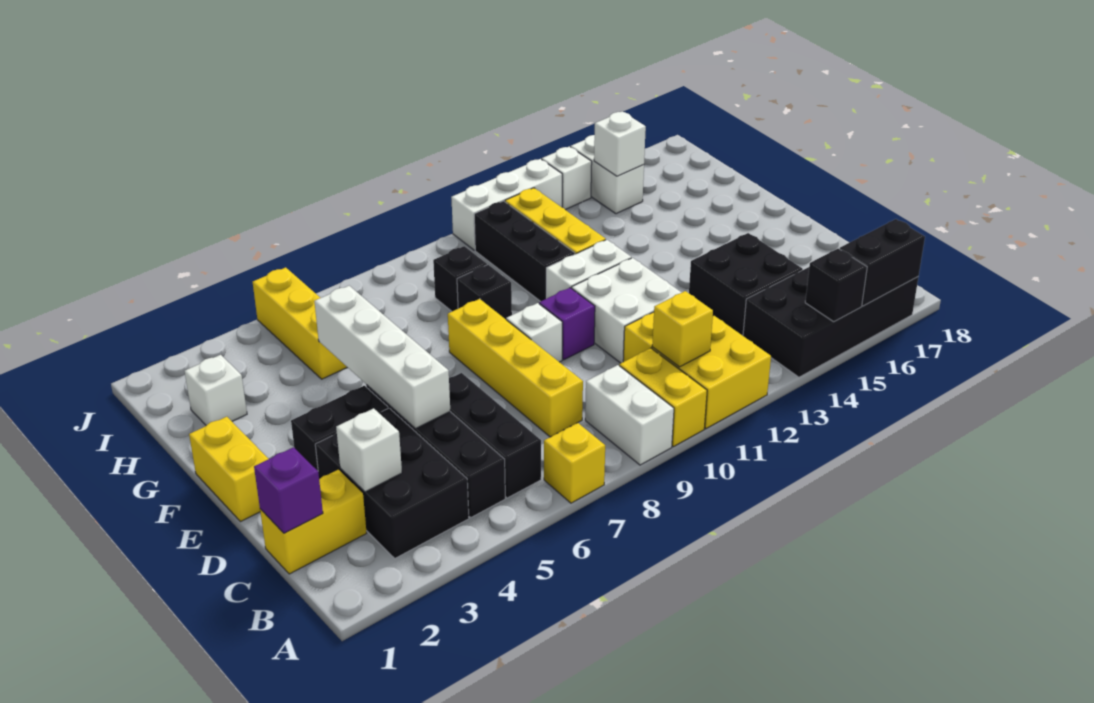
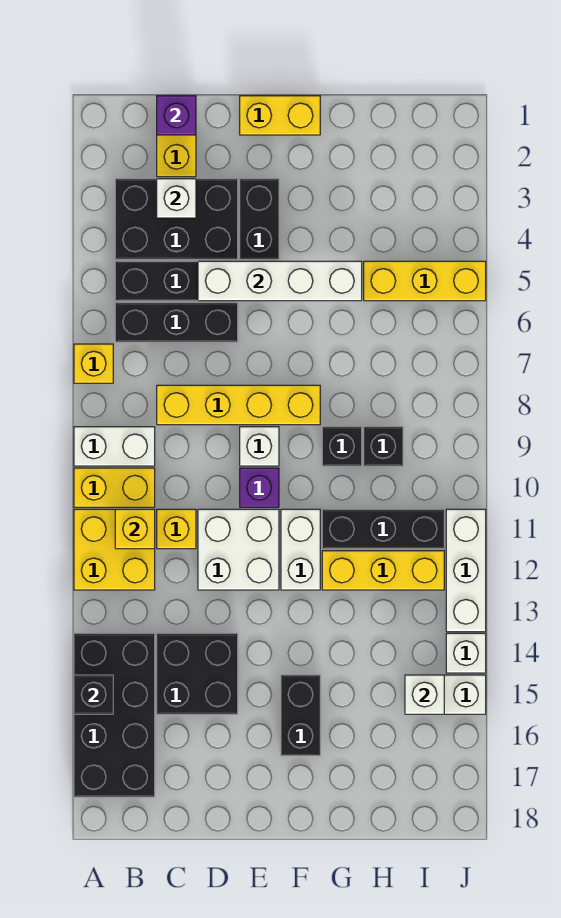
black brick A16:A17 level 2 -> black brick F15:F16 level 1
white brick H2 level 1 -> none

